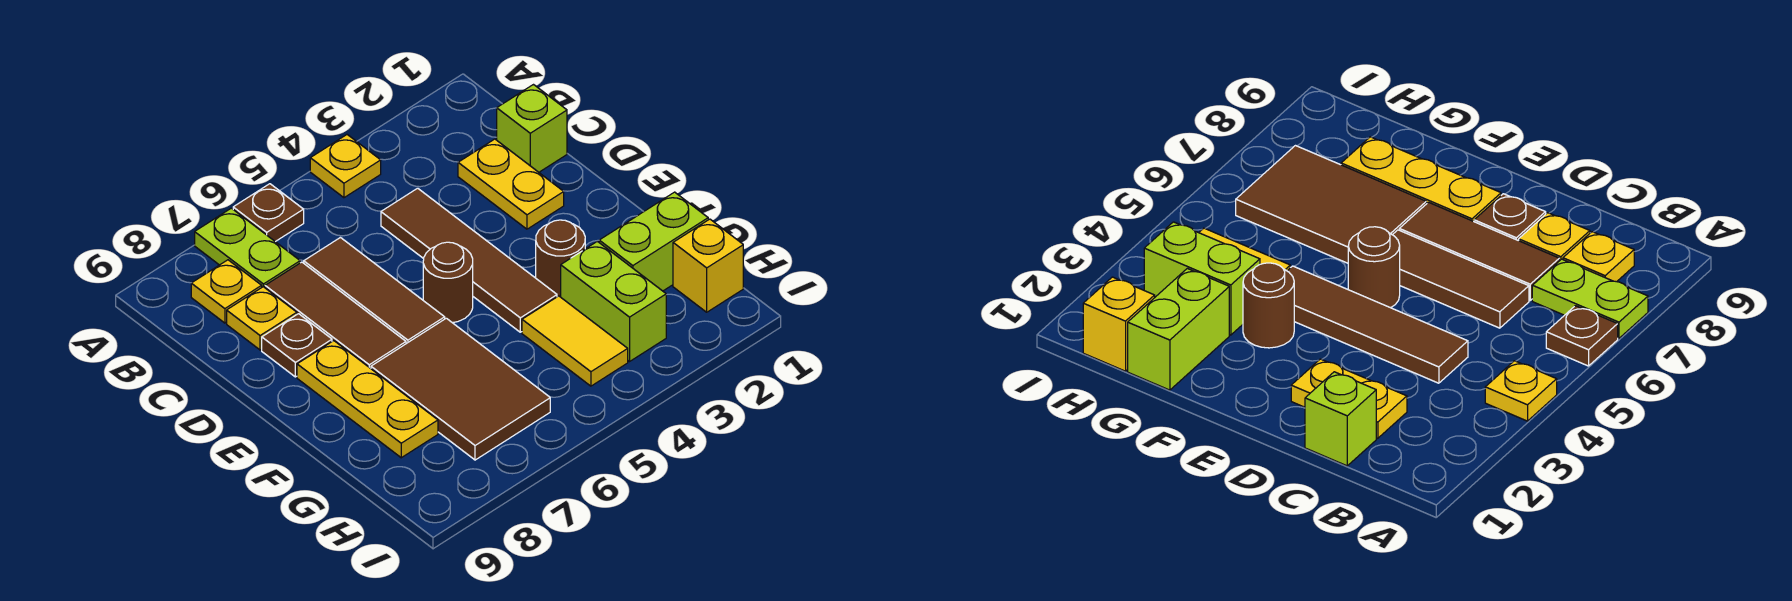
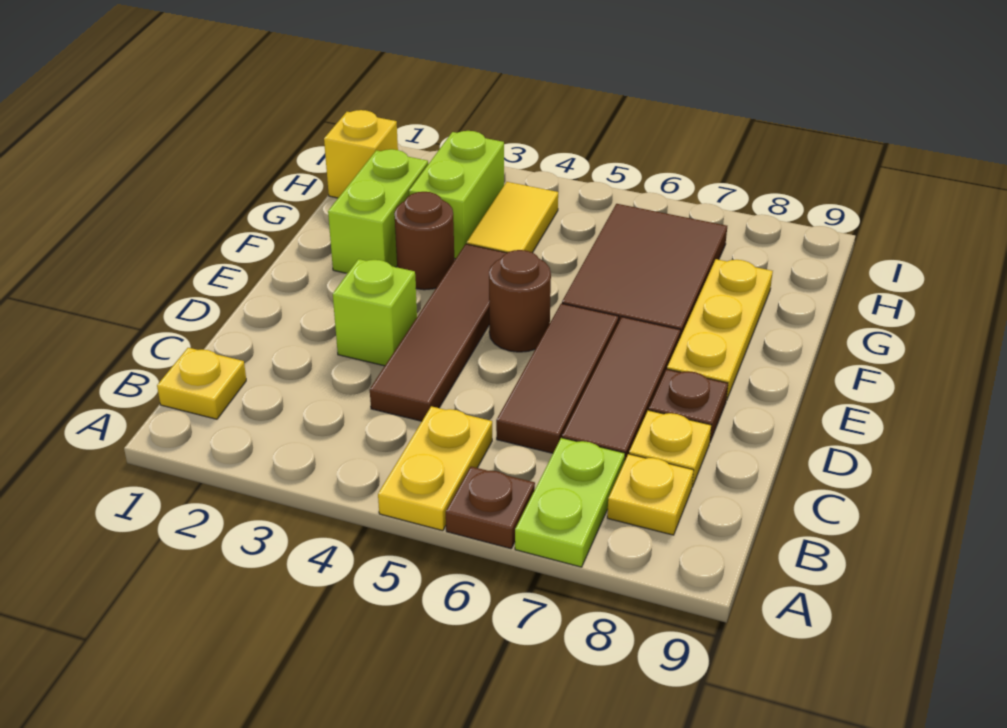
yellow plate A4 level 1 -> yellow plate B1 level 1
lime brick C1 level 1 -> lime brick D3 level 1
yellow plate C2:D2 level 1 -> yellow plate A5:B5 level 1
lime brick G1:G2 level 1 -> lime brick F2:G2 level 1

